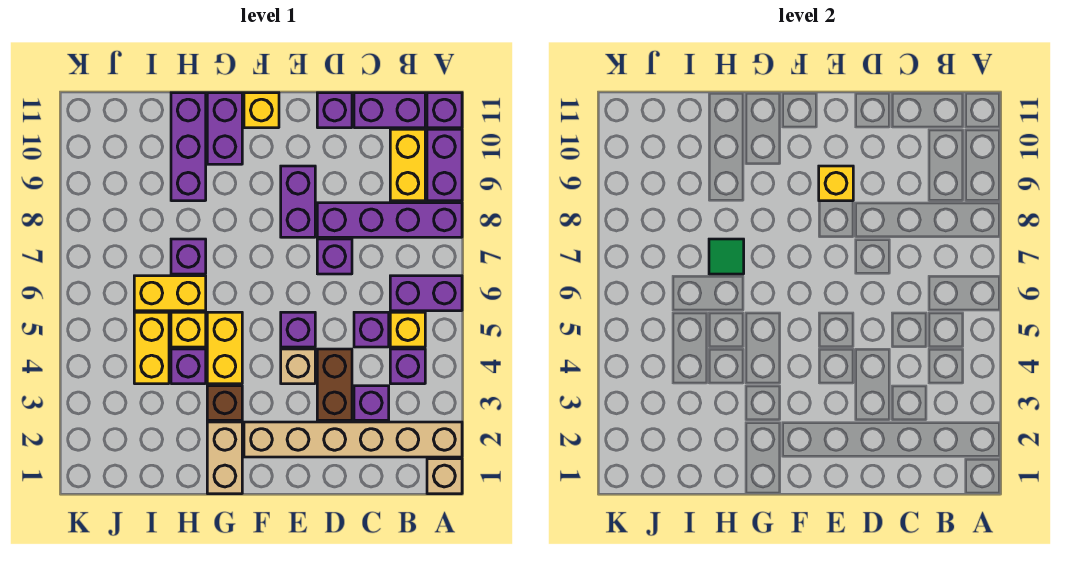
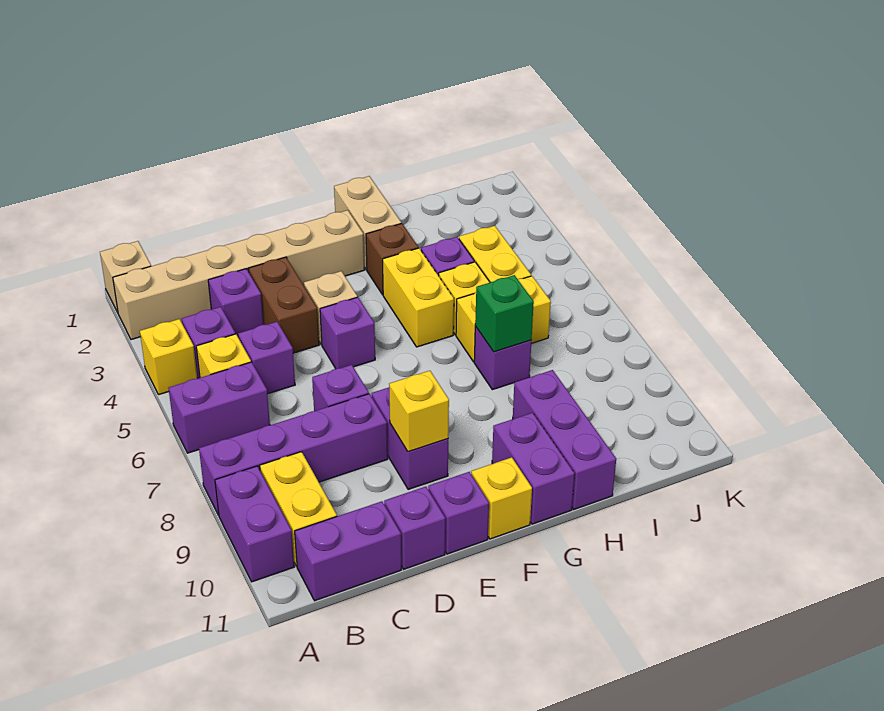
none -> yellow brick A4 level 1
purple brick A11 level 1 -> purple brick E11 level 1
green tile H7 level 2 -> green brick H7 level 2

